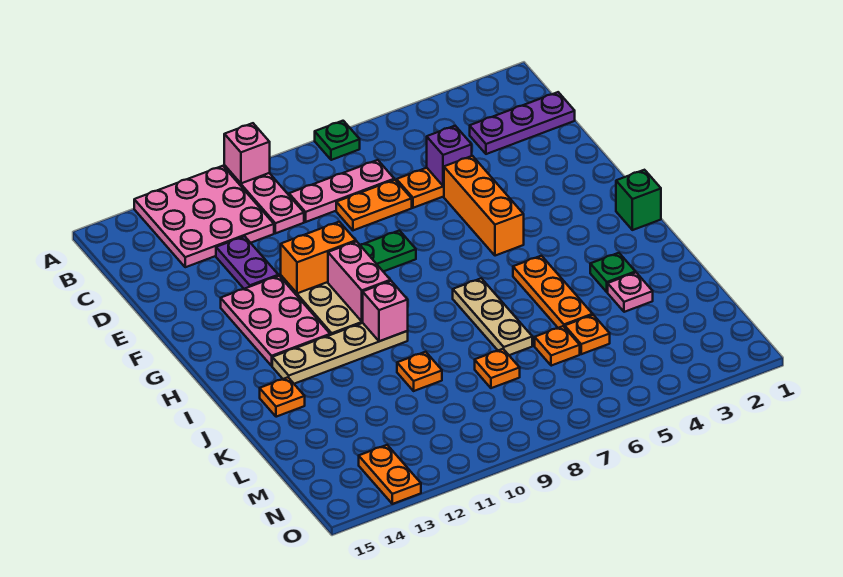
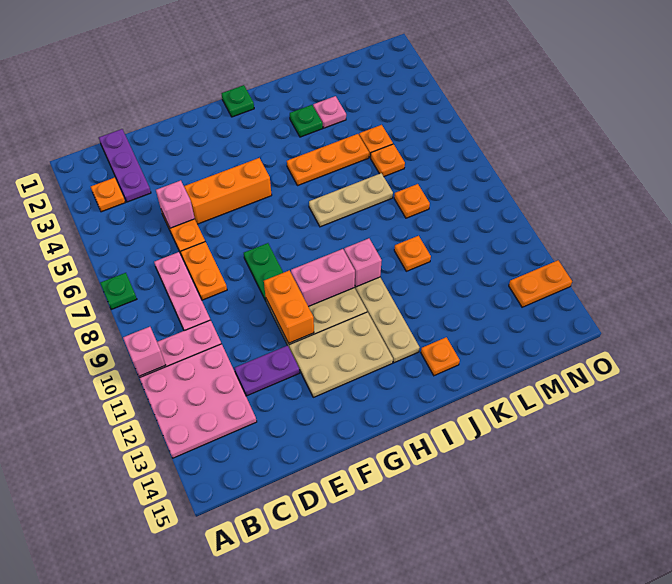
none -> orange plate B3 level 1
purple brick D5 level 2 -> pink brick D5 level 2
pink plate F12:H13 level 1 -> tan plate F12:H13 level 1
green brick H1 level 1 -> green plate H1 level 1

